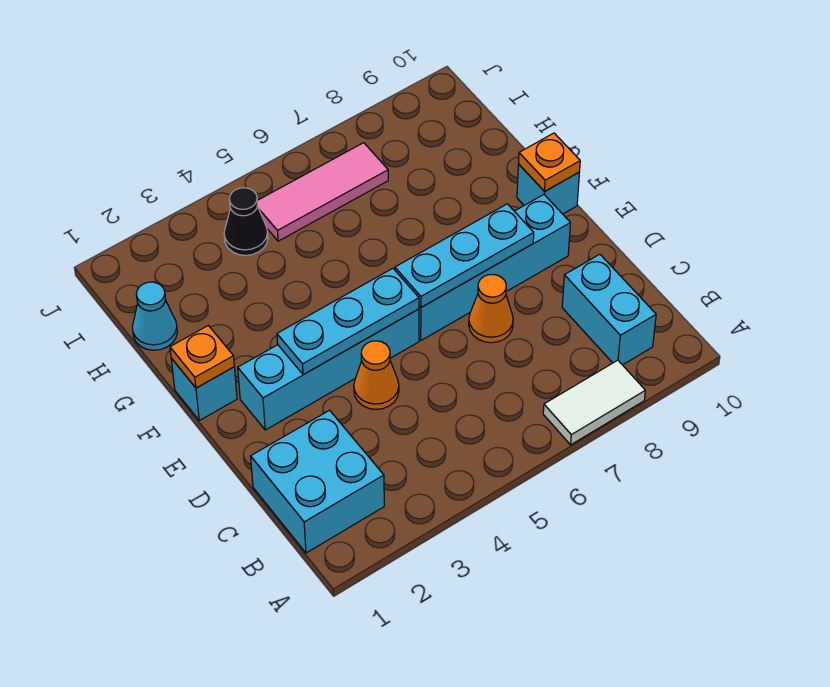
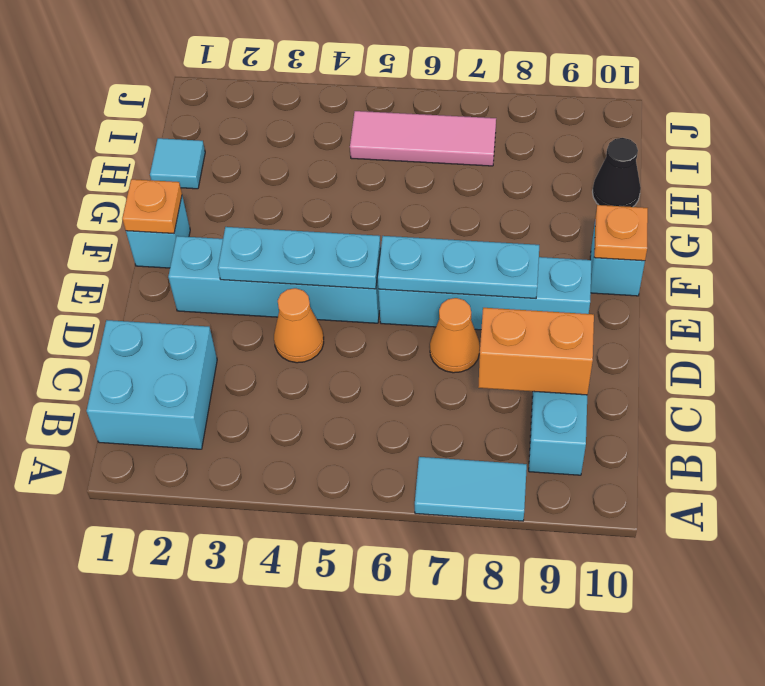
white tile A7:A8 level 1 -> cyan tile A7:A8 level 1
none -> orange brick C8:C9 level 2
cyan cone H1 level 1 -> cyan tile H1 level 1
black cone I4 level 1 -> black cone H10 level 1

